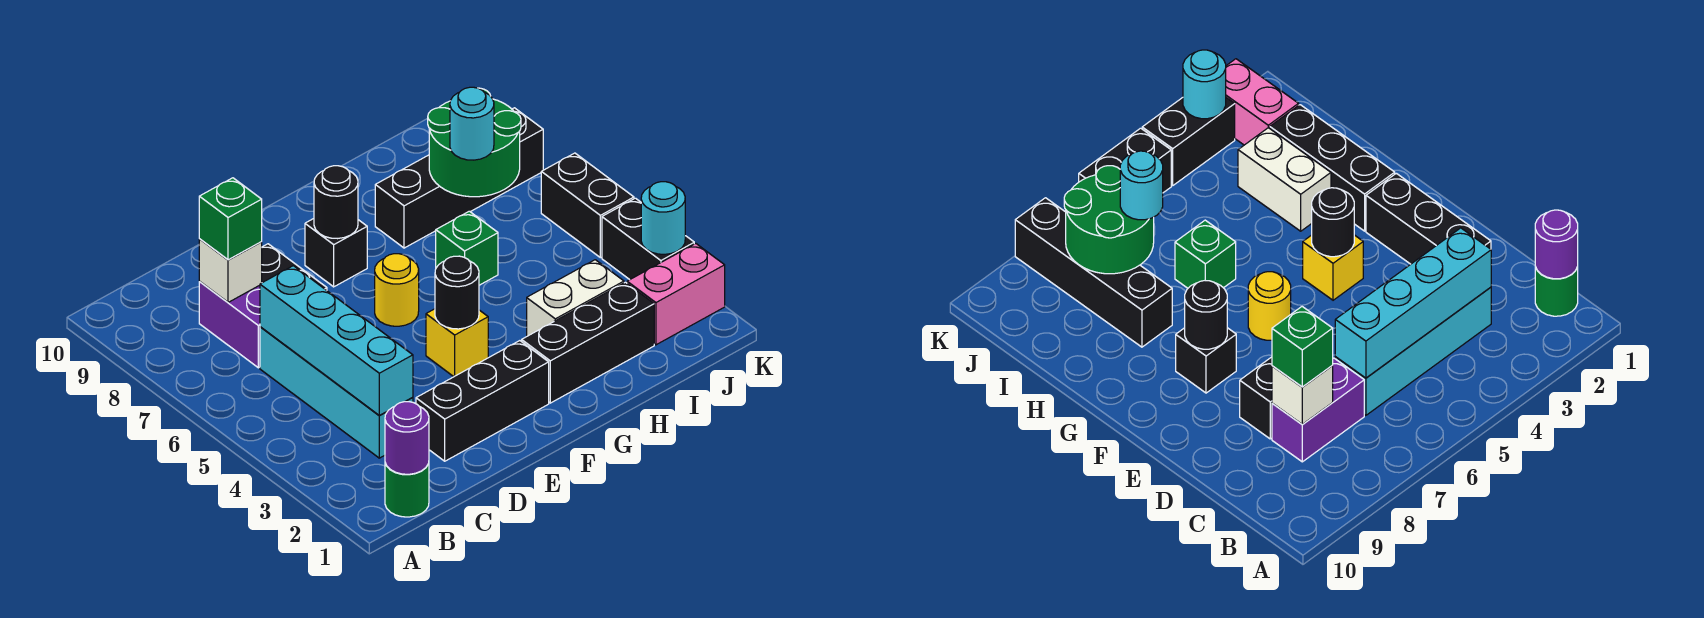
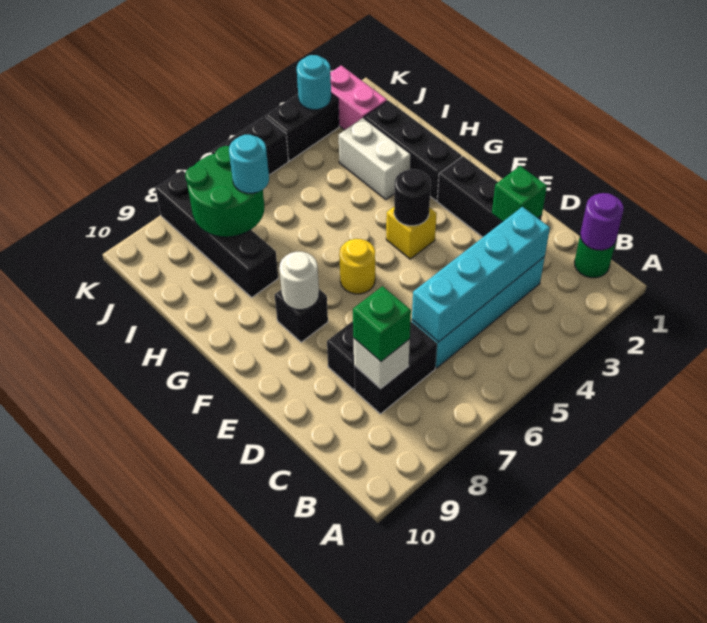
purple brick C7:C8 level 1 -> black brick C7:C8 level 1
black round brick F8 level 2 -> white round brick F8 level 2
green brick H6 level 1 -> green brick D2 level 2

